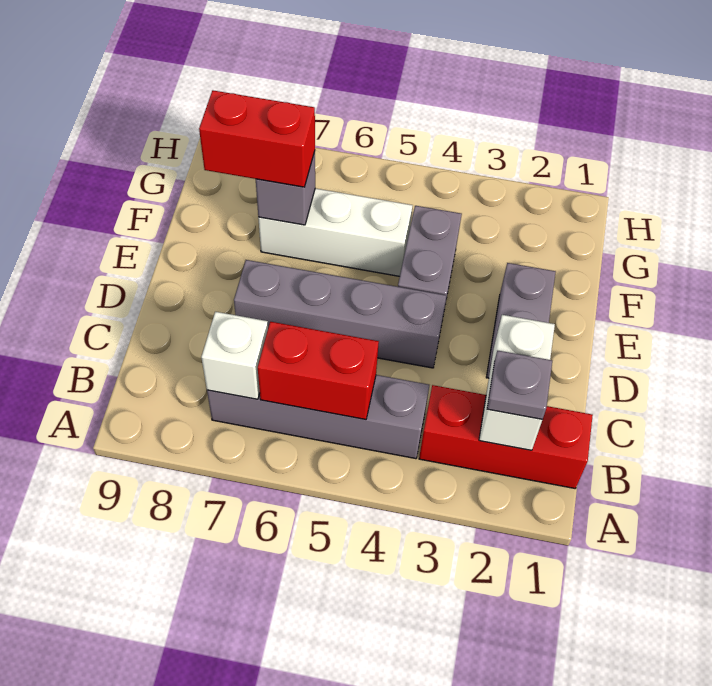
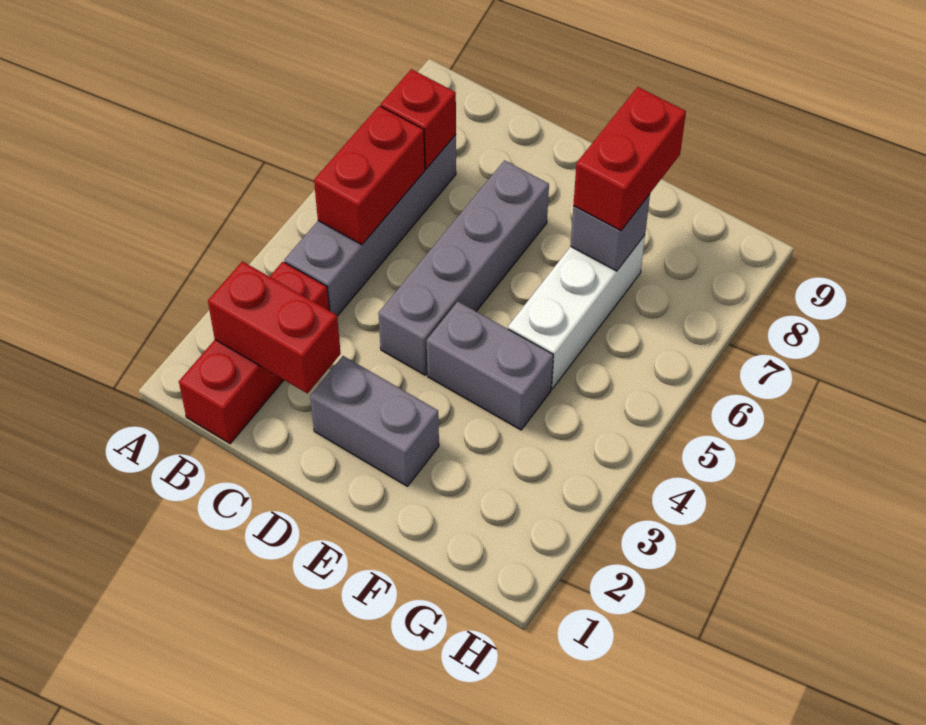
white brick B2:C2 level 2 -> red brick B2:C2 level 2
grey plate B2 level 3 -> none
white brick B7 level 2 -> red brick B7 level 2

